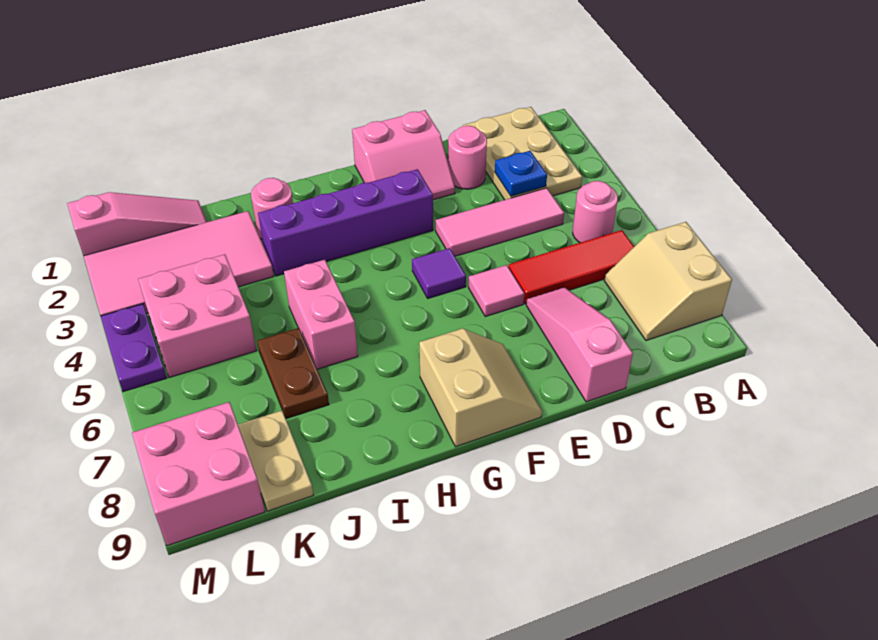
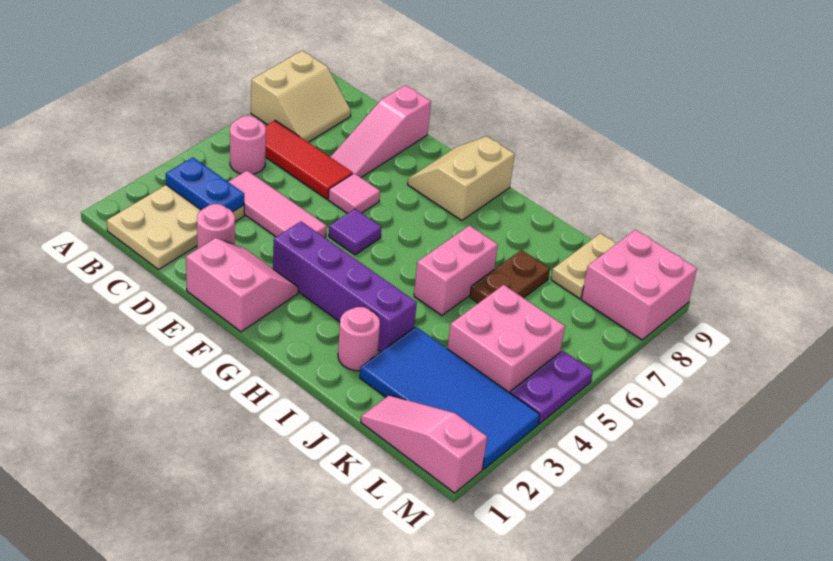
blue plate C3 level 2 -> blue plate B3:C3 level 2
pink tile J2:M3 level 1 -> blue tile J2:M3 level 1

